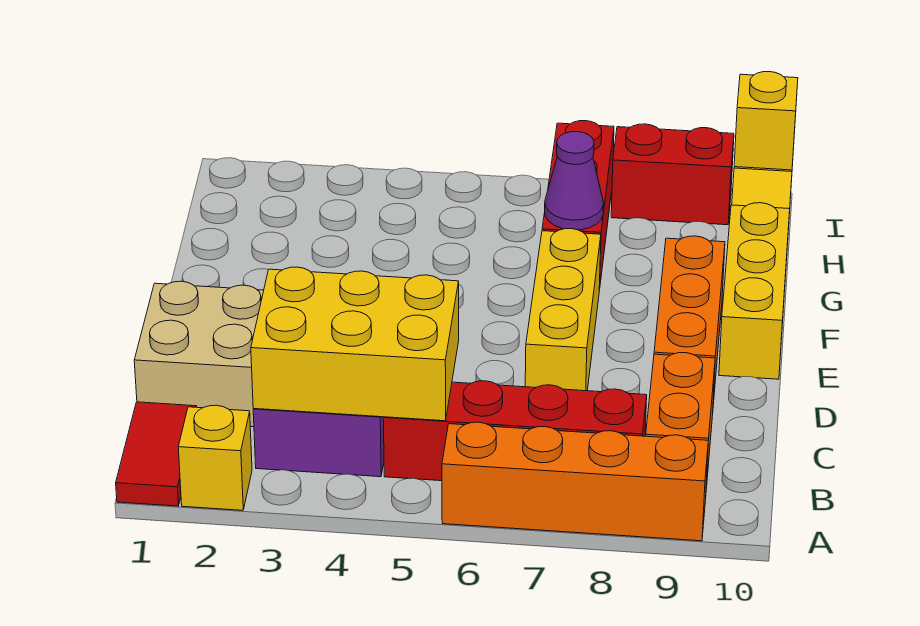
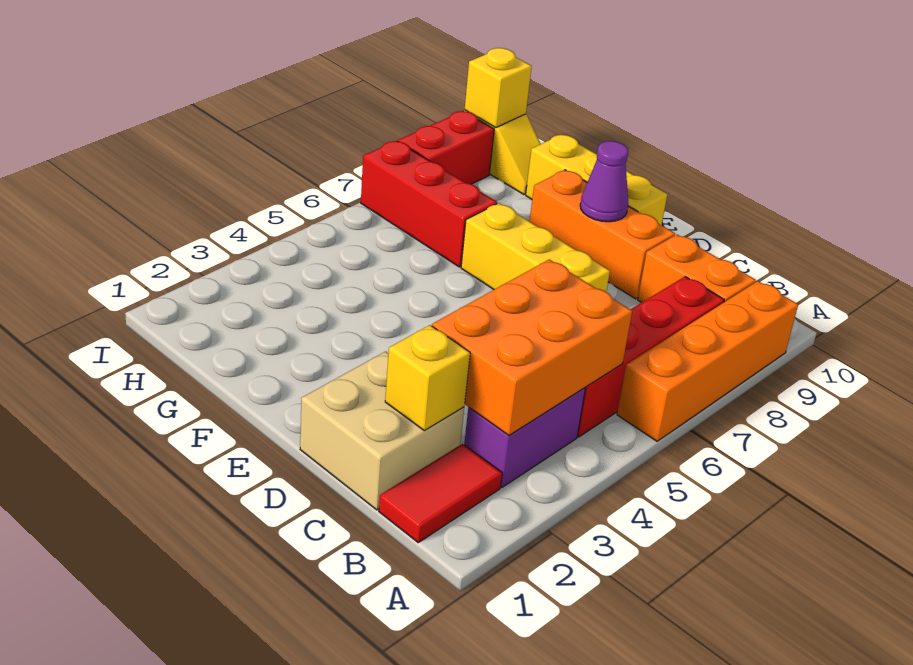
red tile A1:B1 level 1 -> red tile B1:B2 level 1
yellow brick A2 level 1 -> yellow brick C2 level 2
yellow brick B3:C5 level 2 -> orange brick B3:C5 level 2
purple cone G7 level 2 -> purple cone E9 level 2

